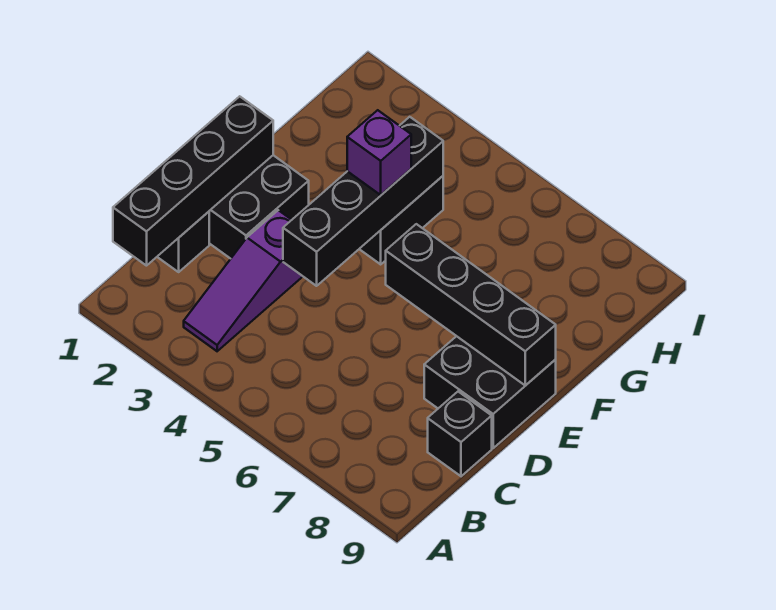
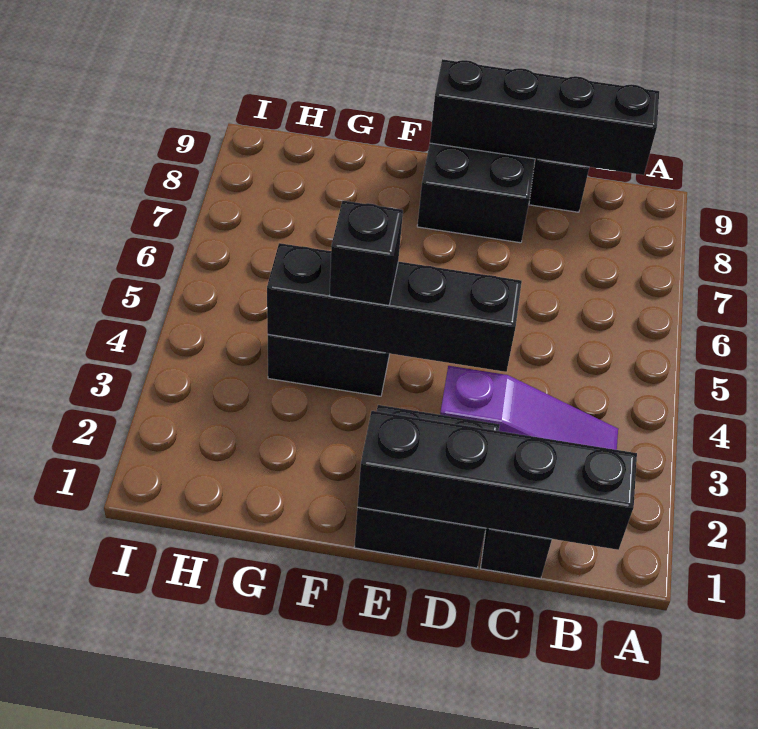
black brick E6:E9 level 2 -> black brick B9:E9 level 2
purple brick F4 level 3 -> black brick F4 level 3

